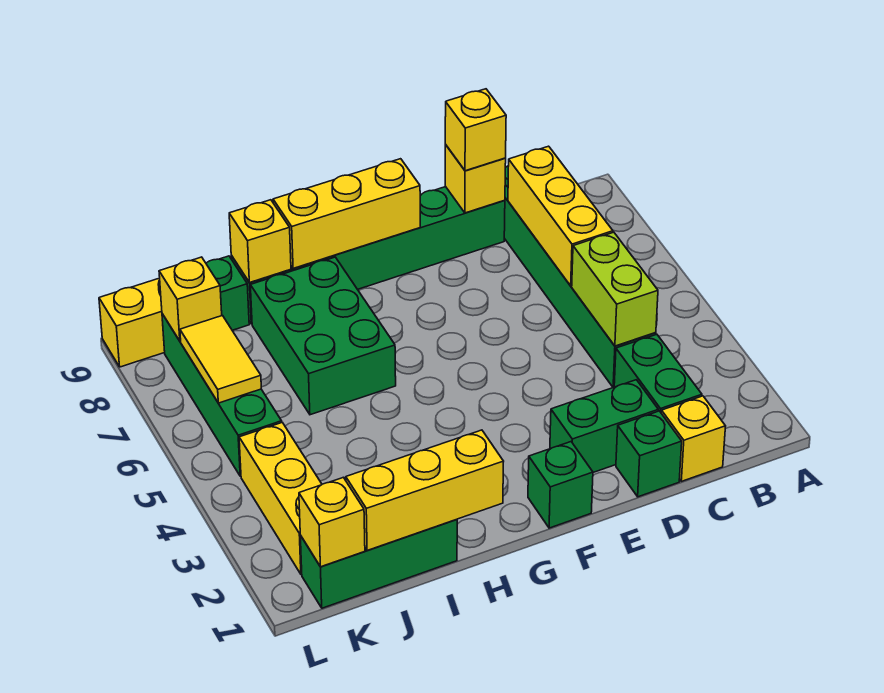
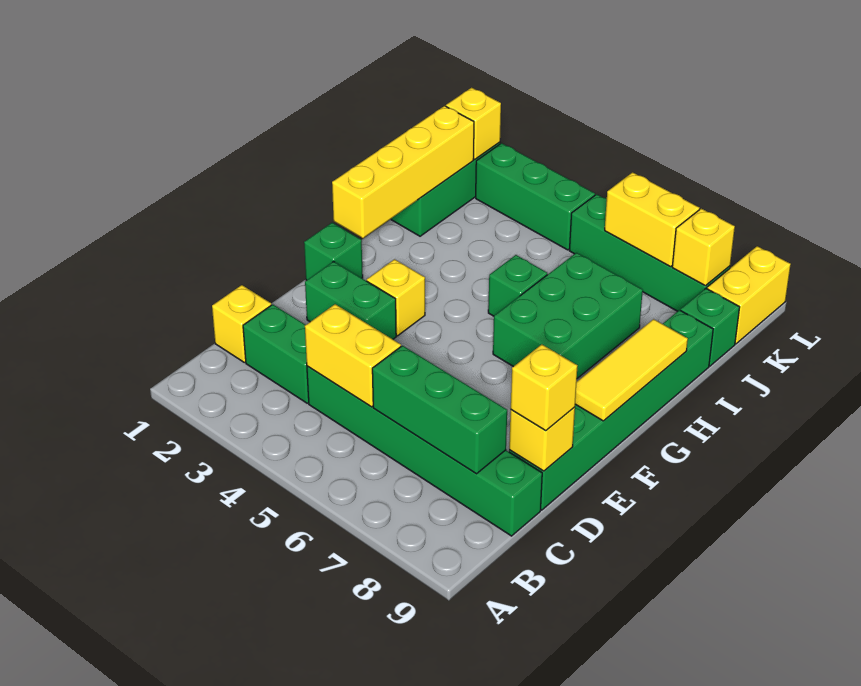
lime brick C4:C5 level 2 -> yellow brick C4:C5 level 2
yellow brick C6:C8 level 2 -> green brick C6:C8 level 2
green brick D1 level 1 -> green brick H5 level 1
green brick D2:E2 level 1 -> green brick E2:E3 level 1
yellow brick F9:H9 level 2 -> yellow tile F9:H9 level 2
yellow brick H1:J1 level 2 -> yellow brick G1:J1 level 2
green brick H6:I8 level 1 -> green brick G6:I7 level 1
yellow brick I9 level 2 -> yellow brick F3 level 1
yellow brick K2:K4 level 1 -> green brick K2:K4 level 1
yellow tile K6:K7 level 2 -> yellow brick K6:K7 level 2

